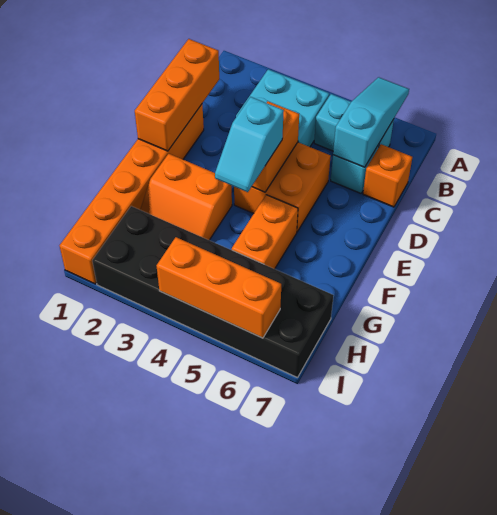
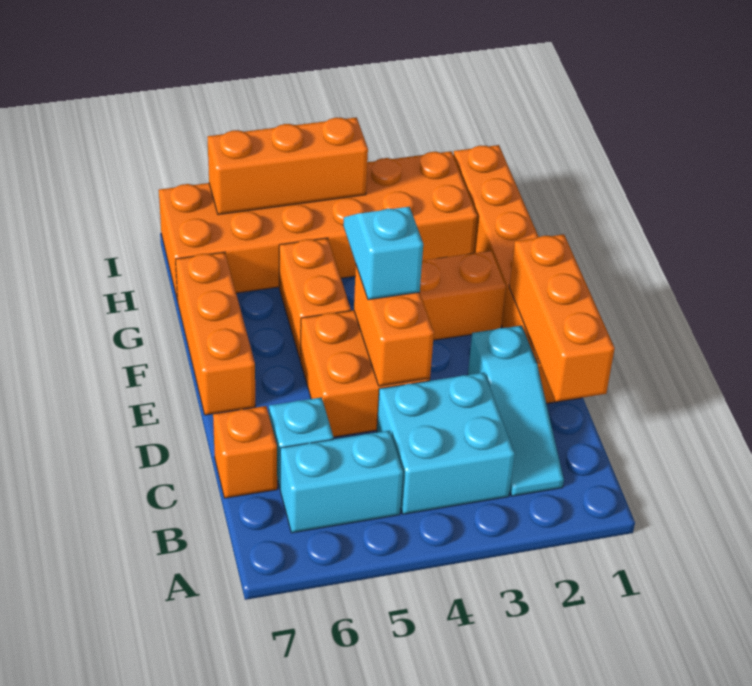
cyan slope A6:C6 level 2 top C -> cyan slope B2:D2 level 1 top D
none -> orange brick E7:G7 level 1
black brick H2:I7 level 1 -> orange brick H2:I7 level 1

